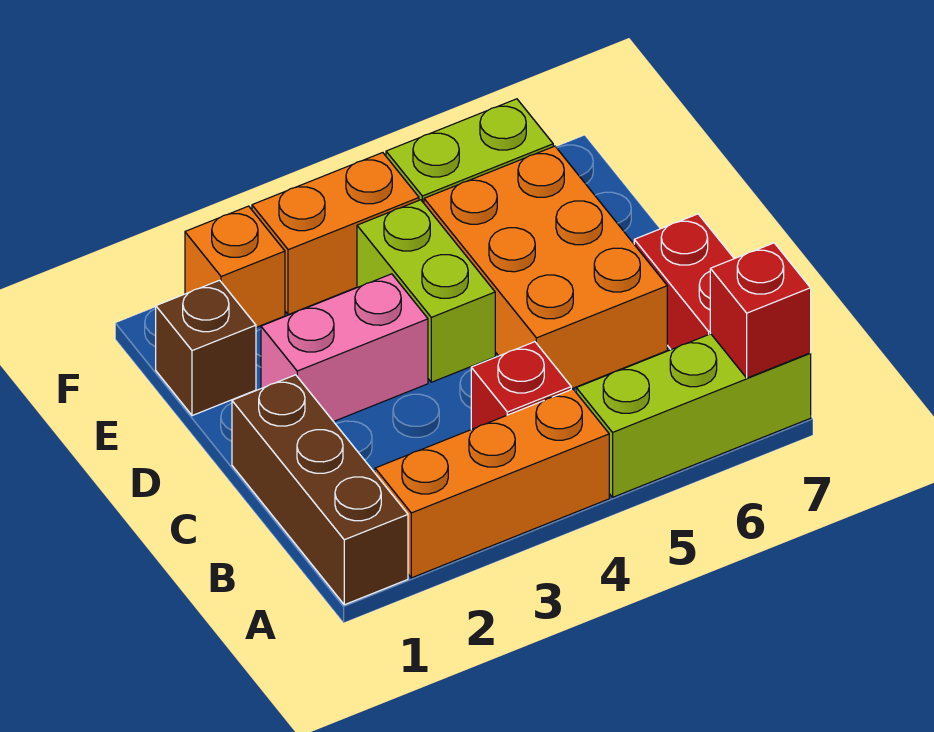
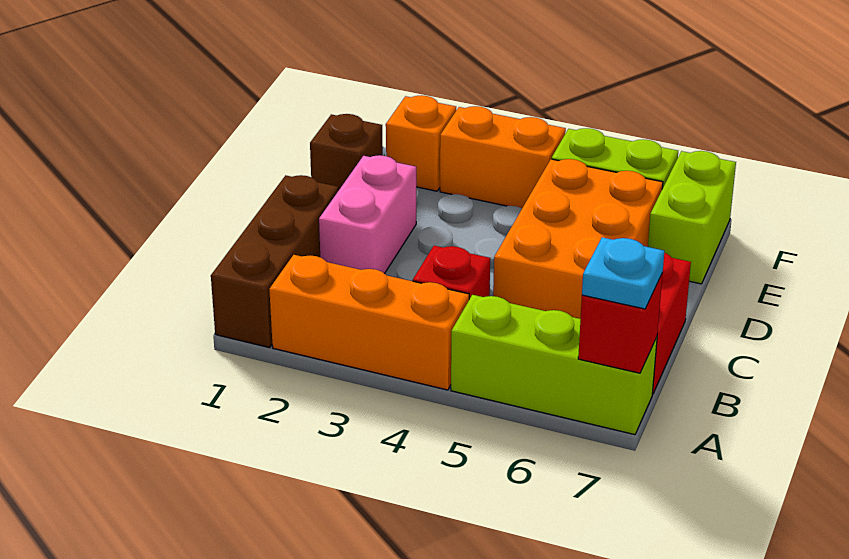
none -> cyan plate A7 level 3
pink brick D2:D3 level 1 -> pink brick C2:D2 level 1
lime brick D4:E4 level 1 -> lime brick E7:F7 level 1

